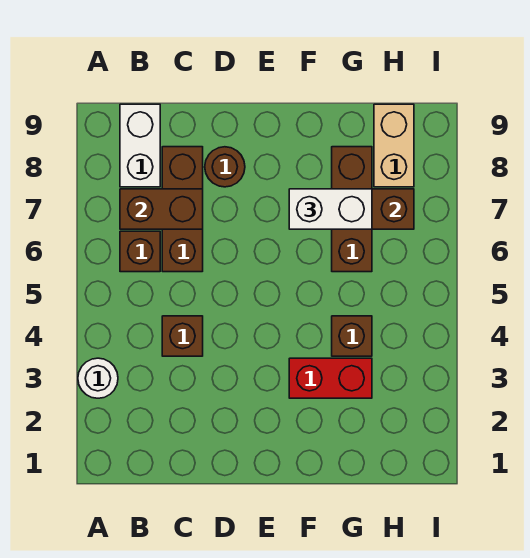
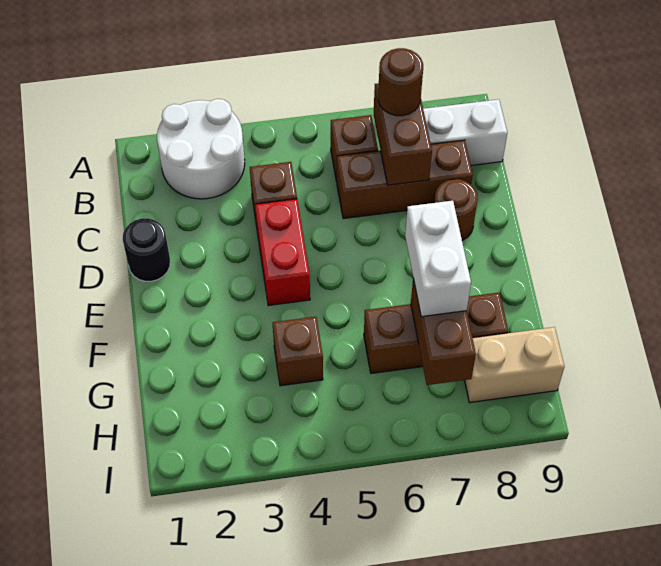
white round brick A3 level 1 -> white round brick A2:B3 level 1
none -> brown round brick B7 level 3
none -> black round brick D1 level 1
red brick F3:G3 level 1 -> red brick D4:E4 level 1

